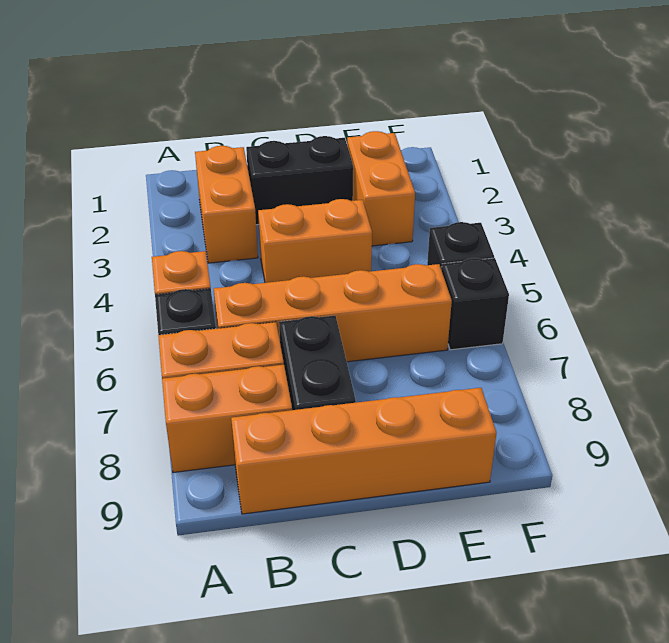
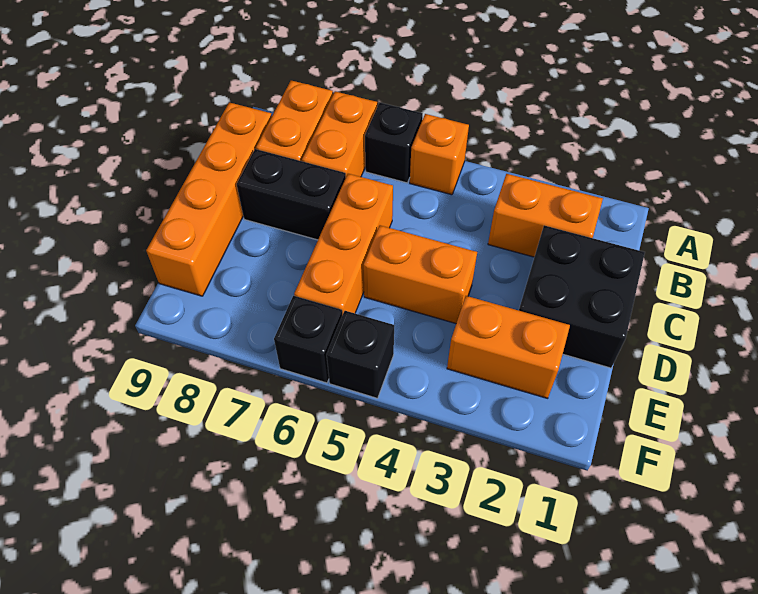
orange brick B6:E6 level 1 -> orange brick C6:E6 level 1
black brick C2:D2 level 1 -> black brick C1:D2 level 1
orange brick C4:D4 level 1 -> orange brick D4:D5 level 1

